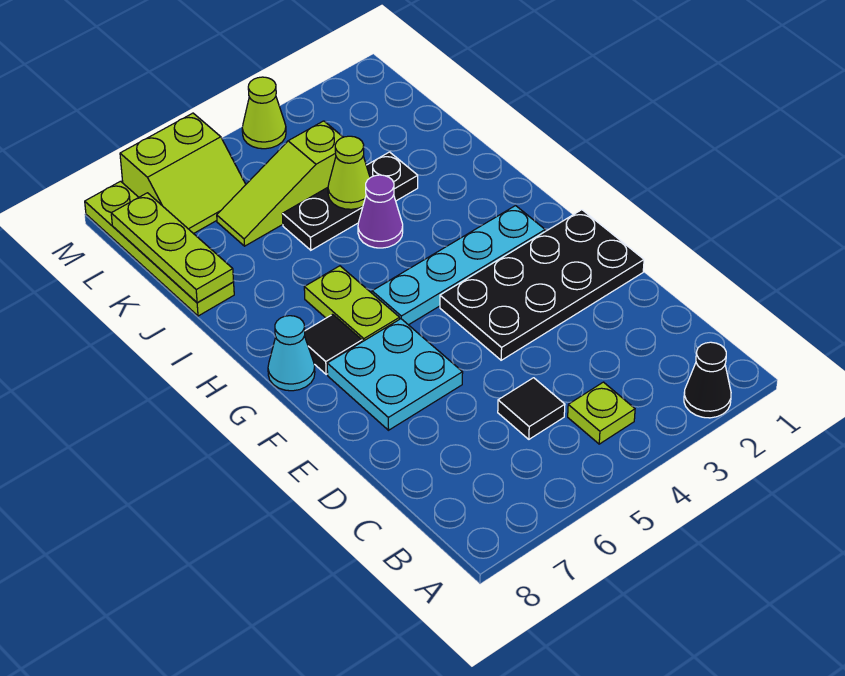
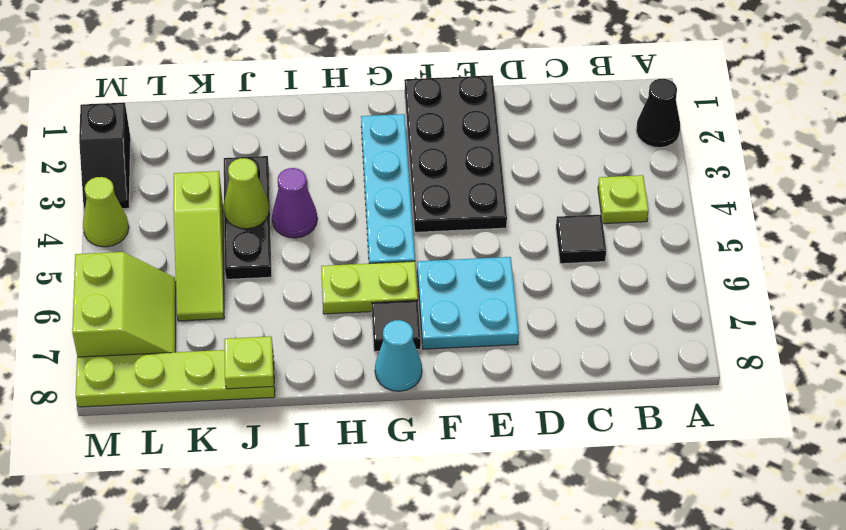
lime plate J8:L8 level 2 -> lime plate J8 level 2
none -> black slope M2:M3 level 1 top 2

